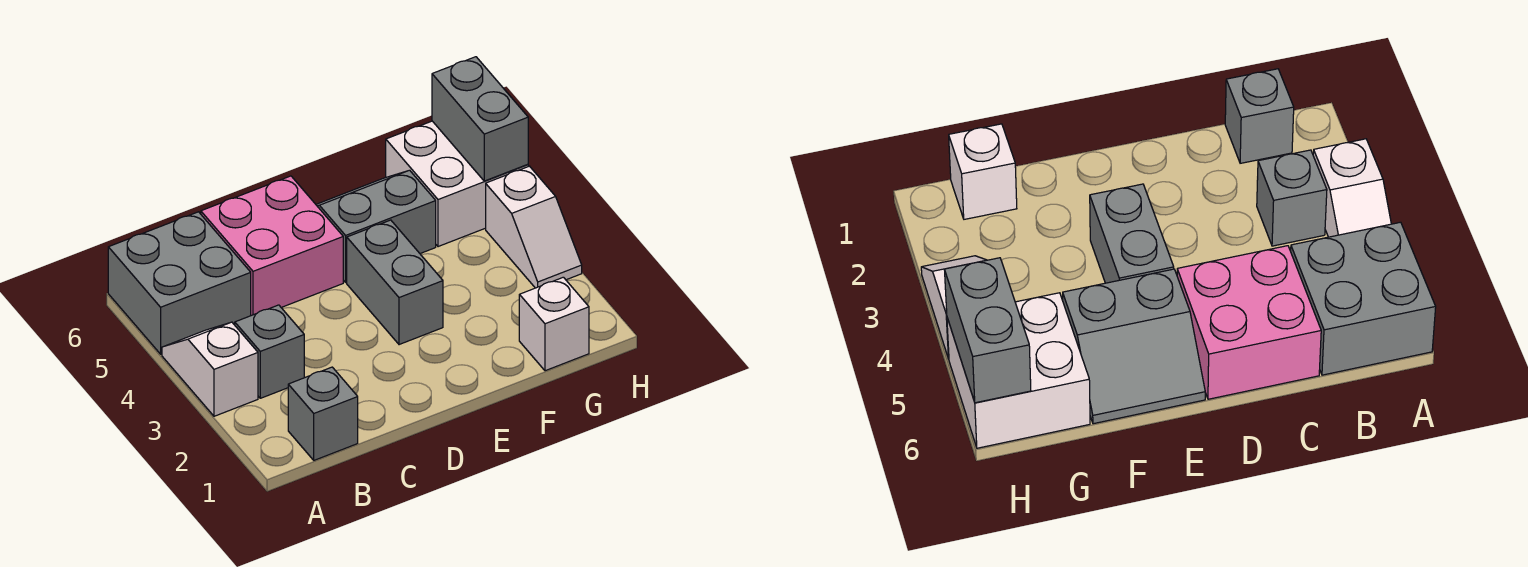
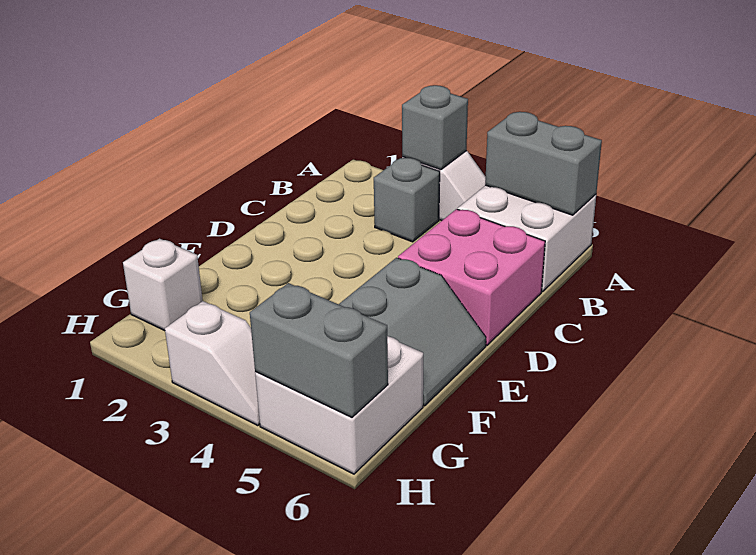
grey brick A5:B6 level 1 -> white brick A5:B6 level 1
grey brick B1 level 1 -> grey brick A3 level 2
grey brick E3:E4 level 1 -> grey brick A5:A6 level 2
white slope H3:H4 level 1 top 4 -> white slope H3:H4 level 1 top 3

